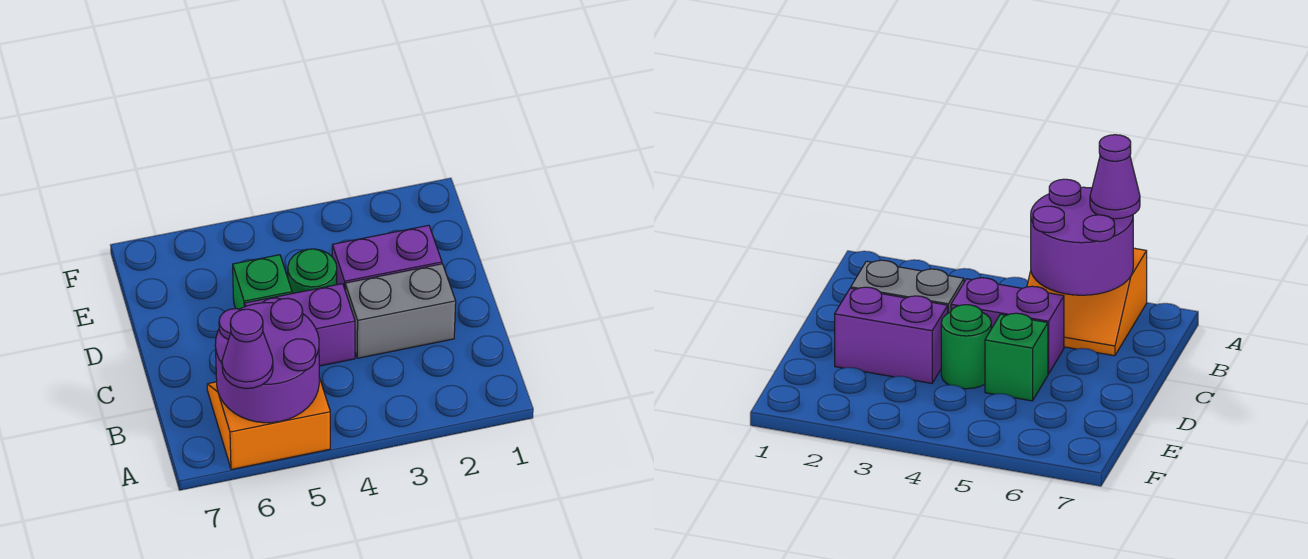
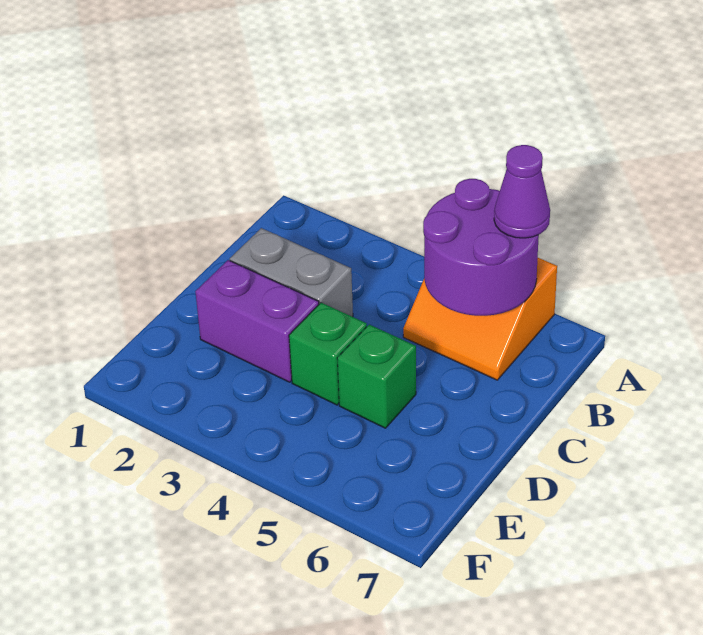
purple brick C4:C5 level 1 -> none
green round brick D4 level 1 -> green brick D4 level 1

